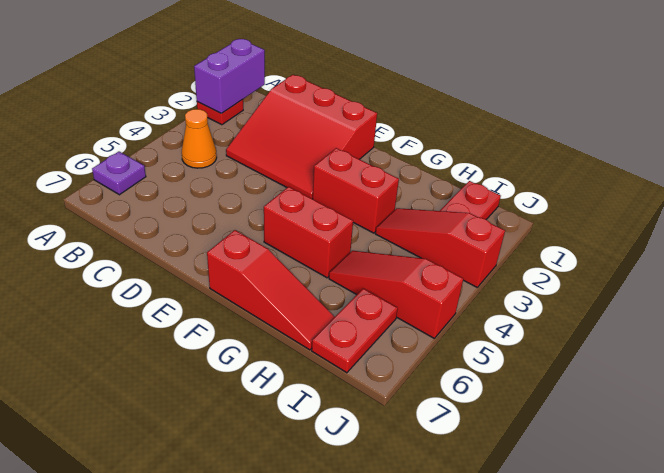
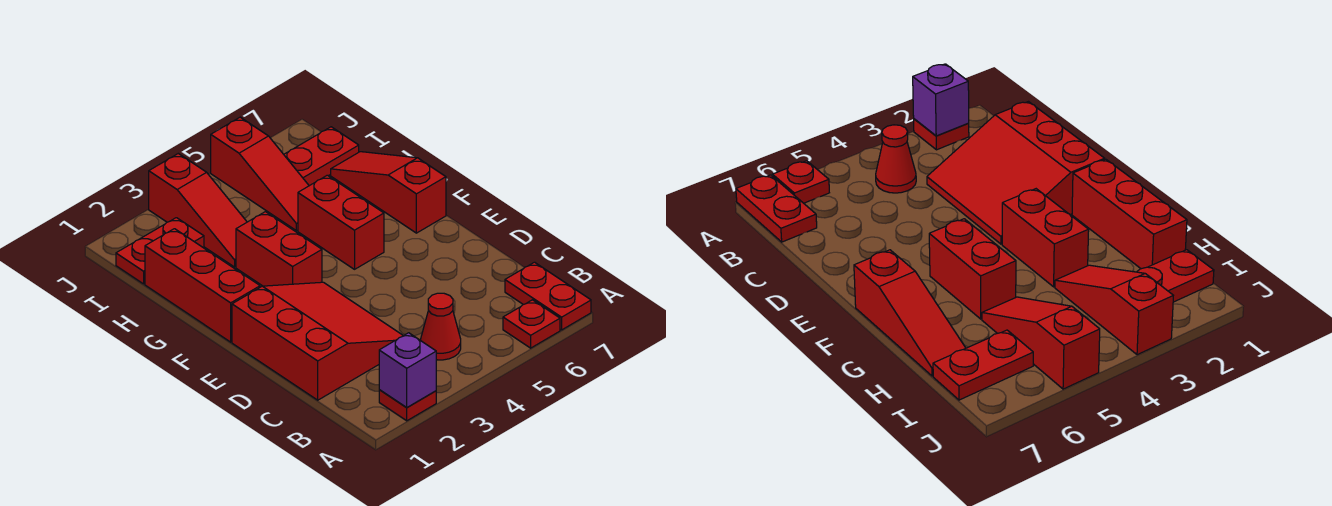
purple brick A1:A2 level 2 -> purple brick A2 level 2
purple plate A6 level 1 -> red plate A6 level 1
none -> red plate A7:B7 level 1
orange cone B4 level 1 -> red cone B4 level 1
none -> red brick F1:H1 level 1

